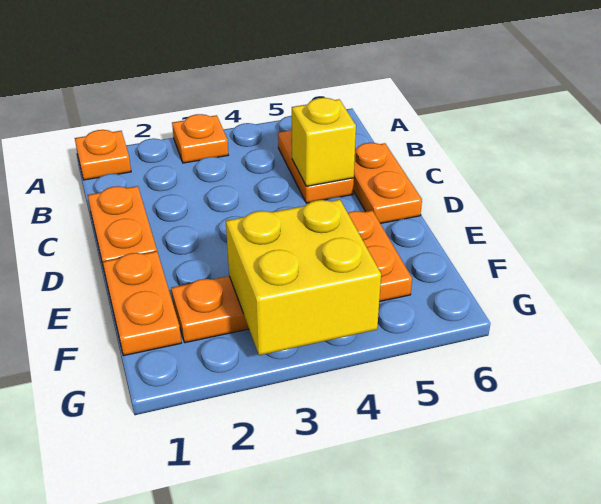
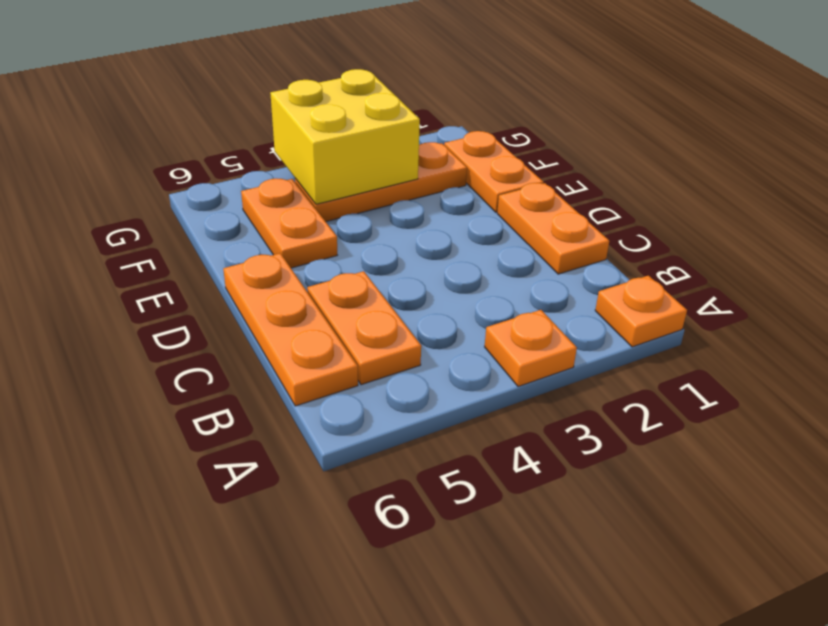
yellow brick C5 level 2 -> none
orange plate C6:D6 level 1 -> orange plate B6:D6 level 1

